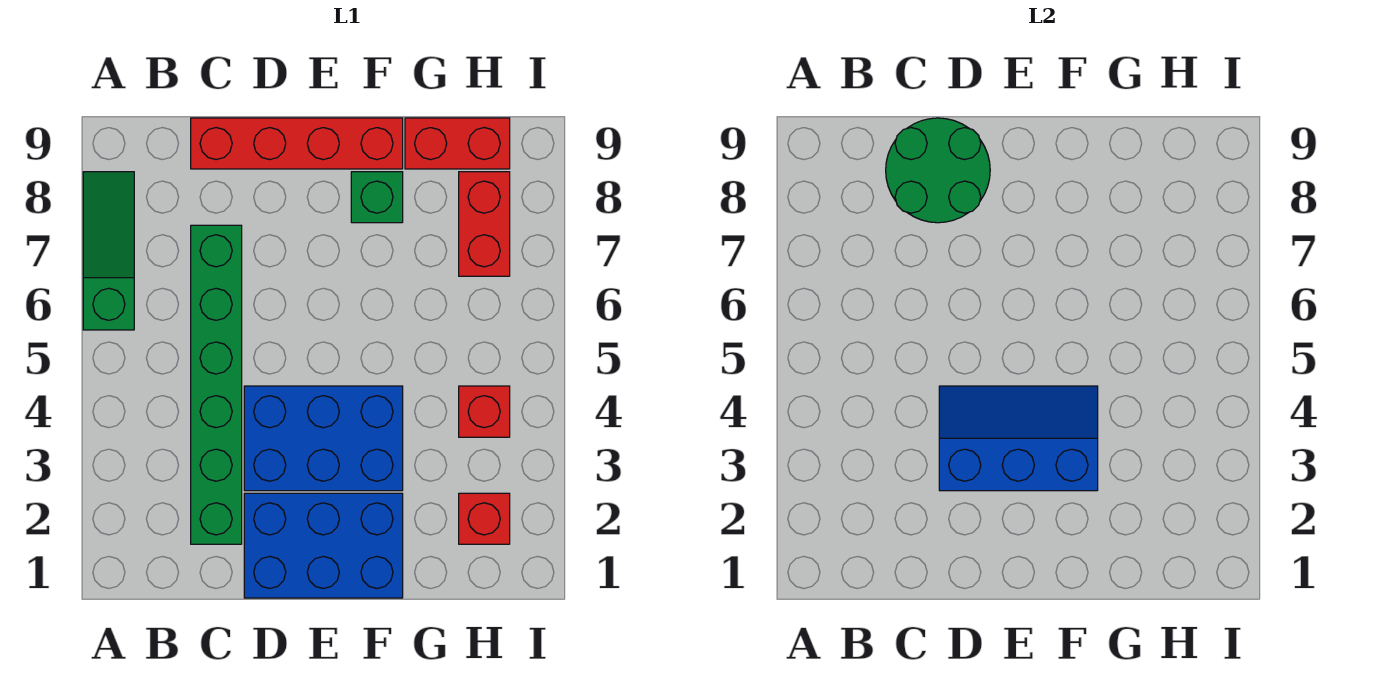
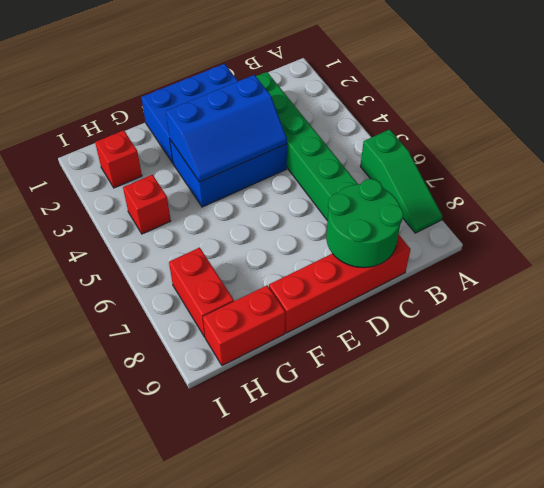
green brick F8 level 1 -> none

